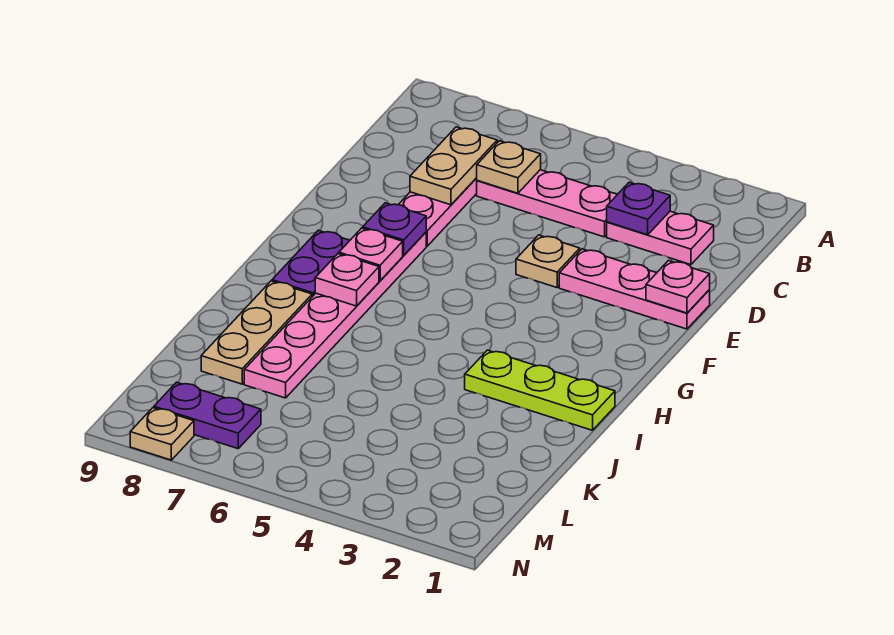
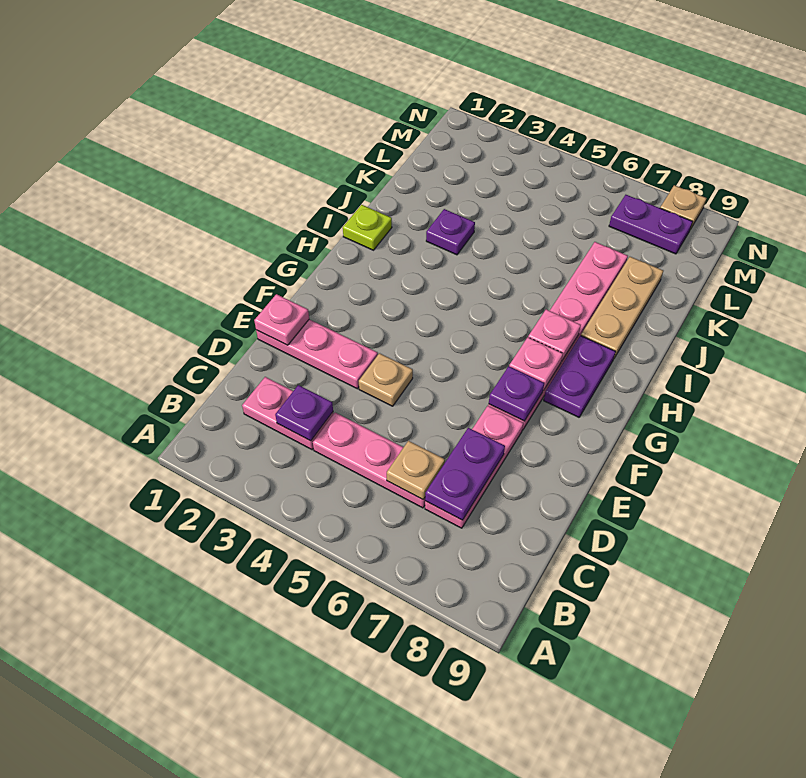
tan plate C7:D7 level 2 -> purple plate C7:D7 level 2
lime plate I1:I3 level 1 -> lime plate I1 level 1
none -> purple plate J3 level 1

